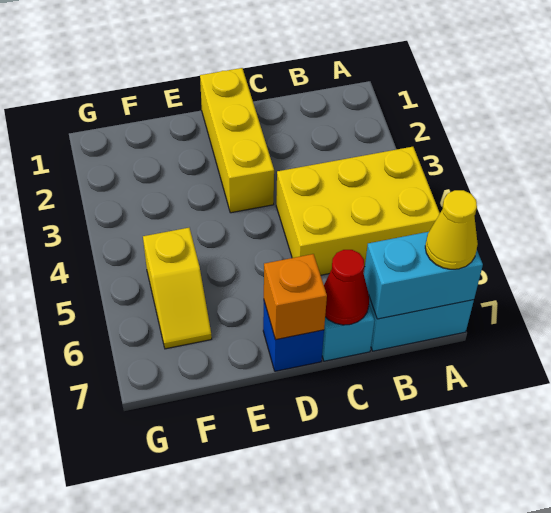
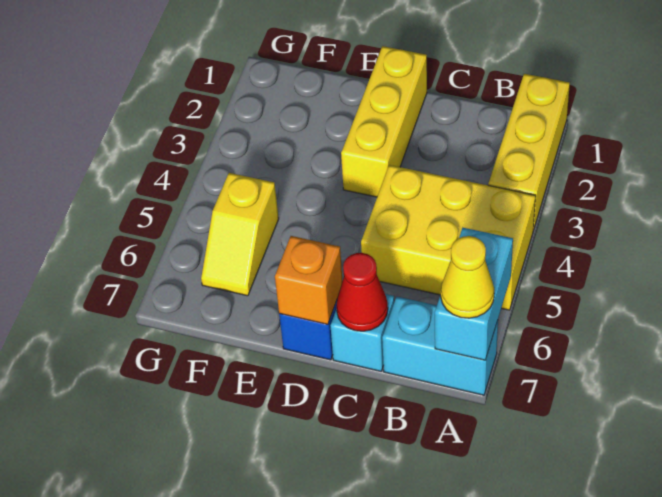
none -> yellow brick A1:A3 level 1
cyan brick A7:B7 level 2 -> cyan brick A6:A7 level 2

